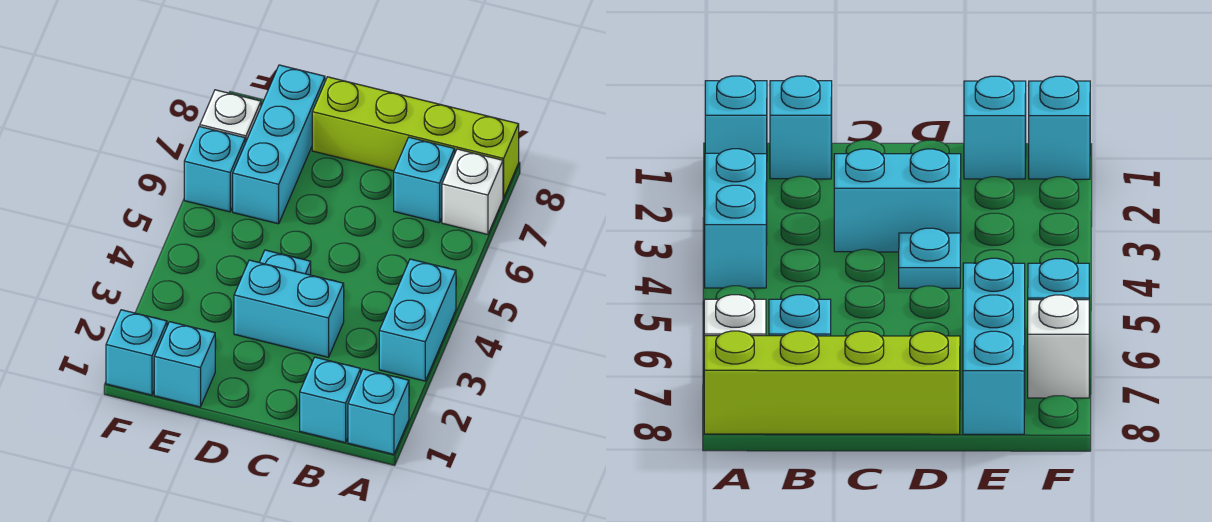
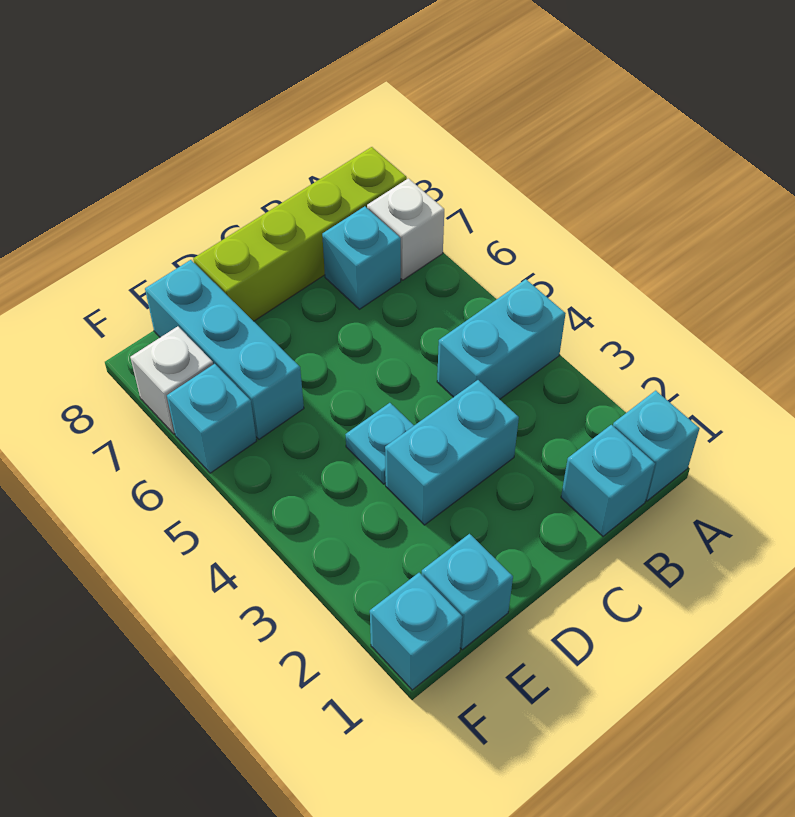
cyan brick A3:A4 level 1 -> cyan brick A4:B4 level 1

